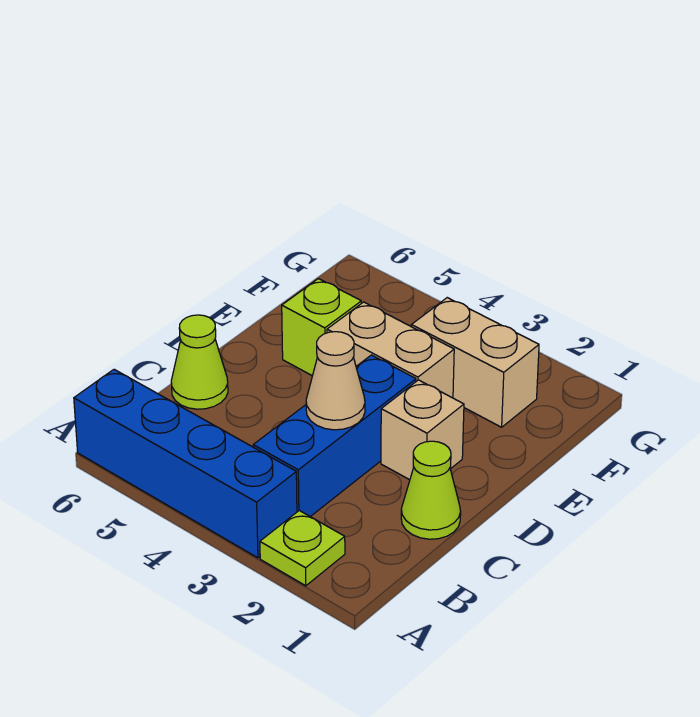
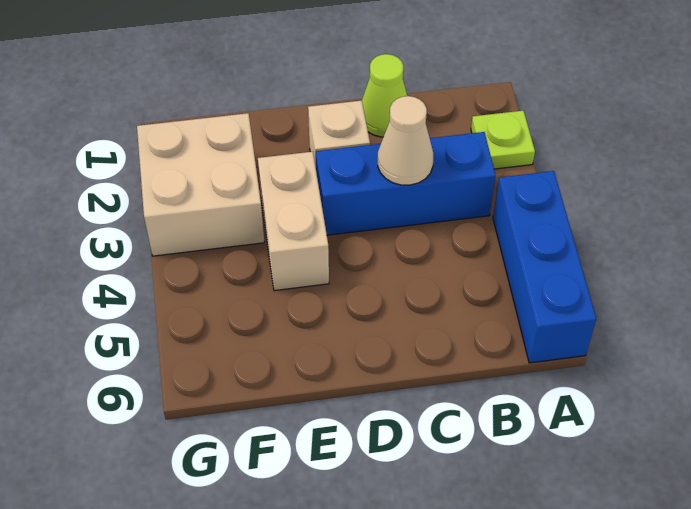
blue brick A3:A6 level 1 -> blue brick A4:A6 level 1
lime cone C6 level 1 -> none
lime brick E5 level 1 -> none
tan brick F2:F3 level 1 -> tan brick F2:G3 level 1

